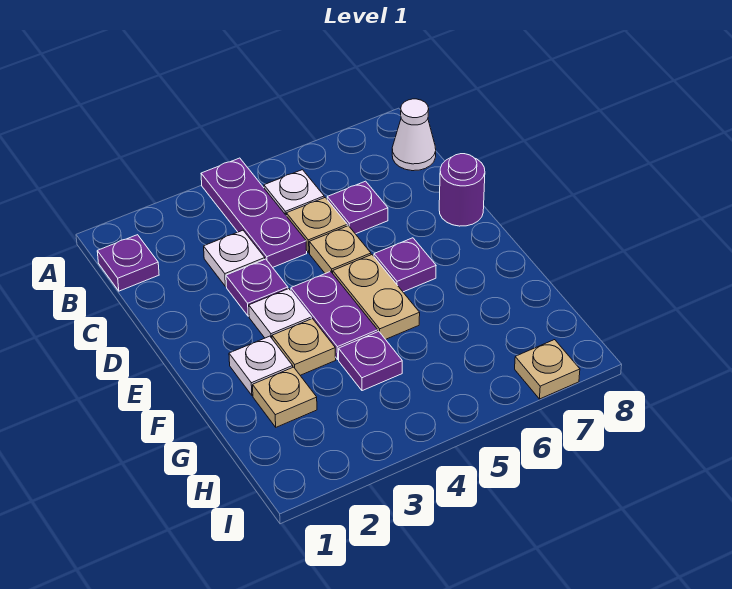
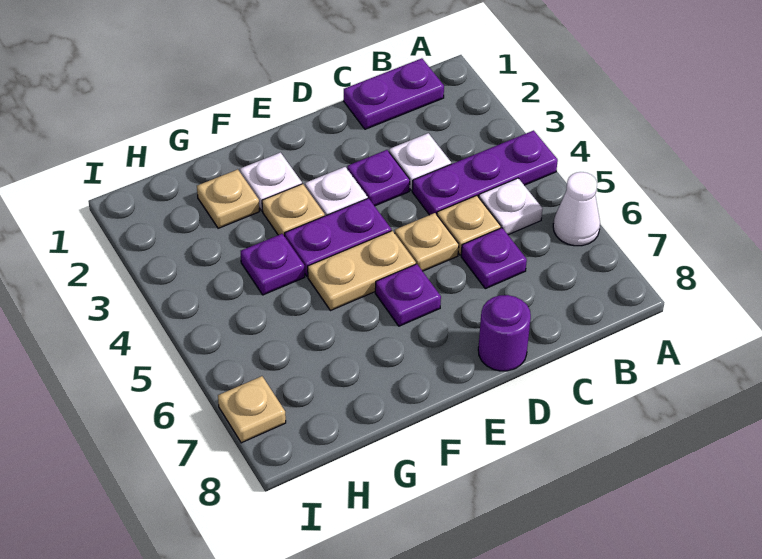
purple plate B1 level 1 -> purple plate B1:C1 level 1
white cone B8 level 1 -> white cone A6 level 1

